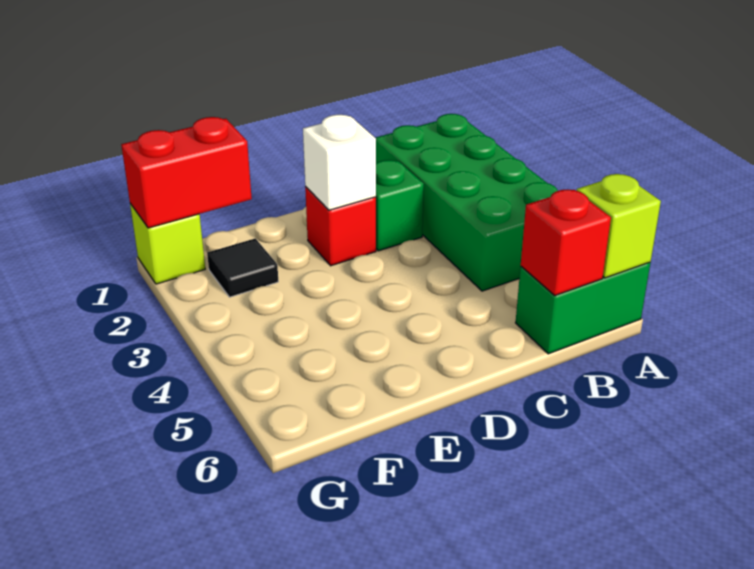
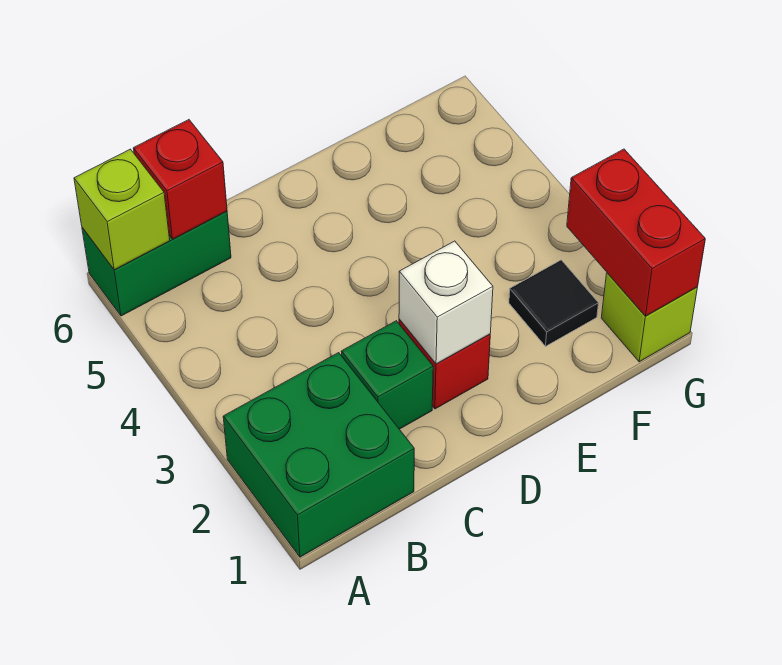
green brick A1:B4 level 1 -> green brick A1:B2 level 1
red brick F1:G1 level 2 -> red brick G1:G2 level 2

